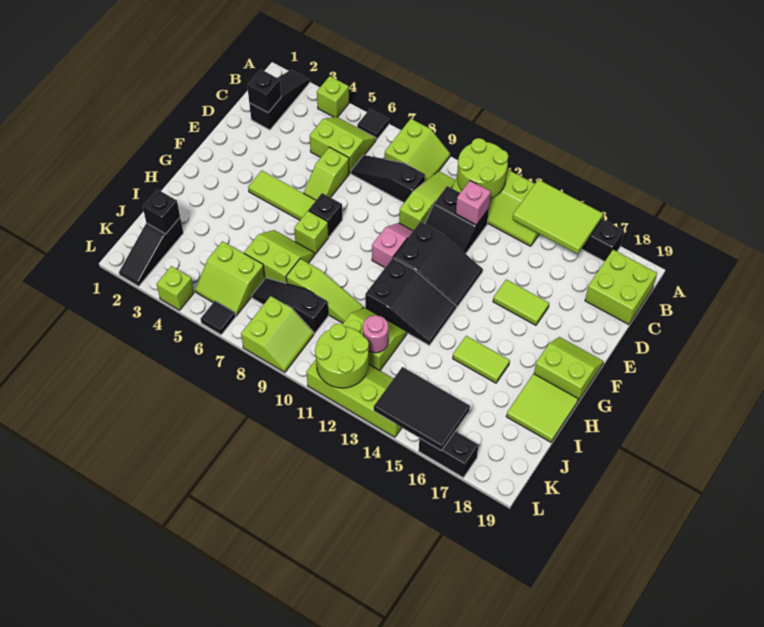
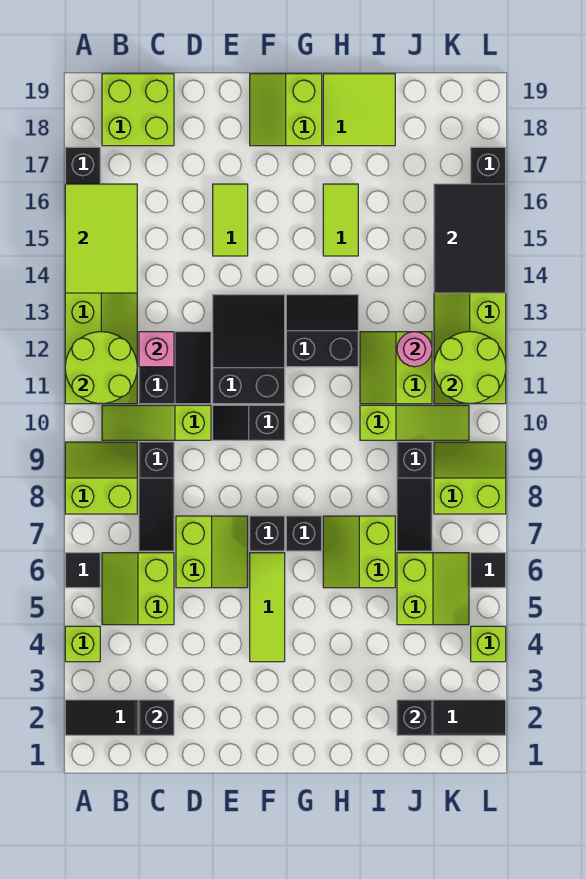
lime slope D6:E6 level 1 top D -> lime slope D6:E7 level 1 top D
pink slope E10:F10 level 1 top F -> black slope E10:F10 level 1 top F
lime brick G7 level 1 -> black brick G7 level 1
black slope G11:H13 level 1 top 11 -> black slope G12:H13 level 1 top 12
lime slope I8:I10 level 1 top 8 -> lime slope I10:K10 level 1 top I

